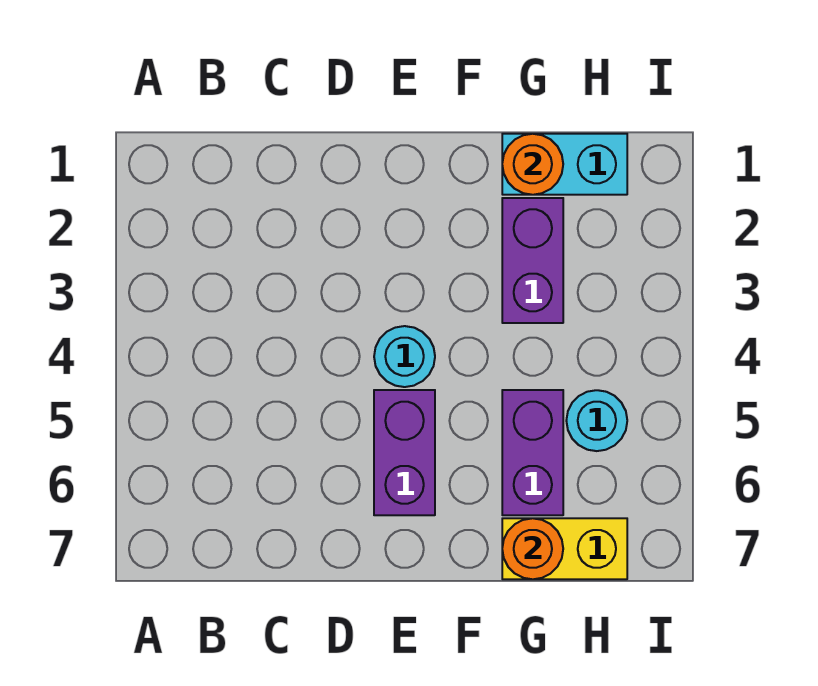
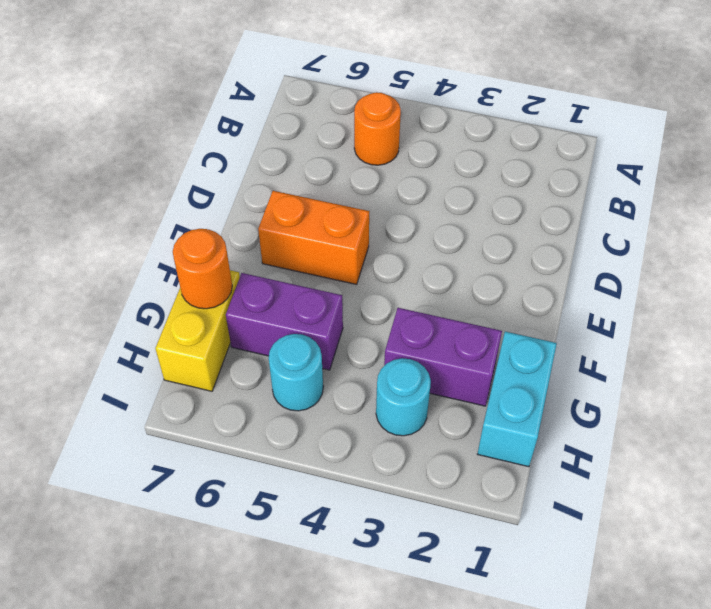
cyan round brick E4 level 1 -> cyan round brick H3 level 1
purple brick E5:E6 level 1 -> orange brick E5:E6 level 1
orange round brick G1 level 2 -> orange round brick B5 level 1

